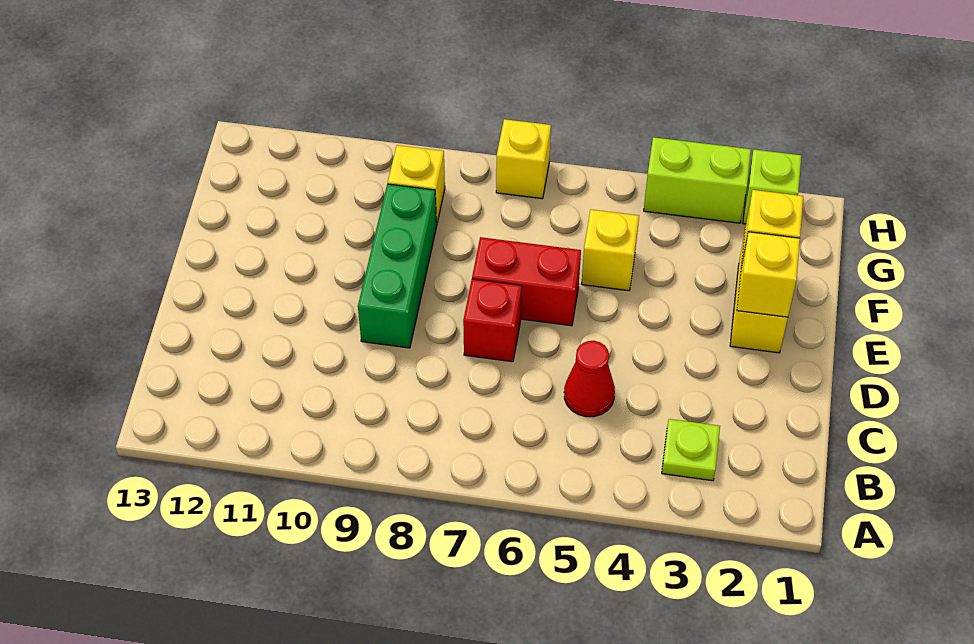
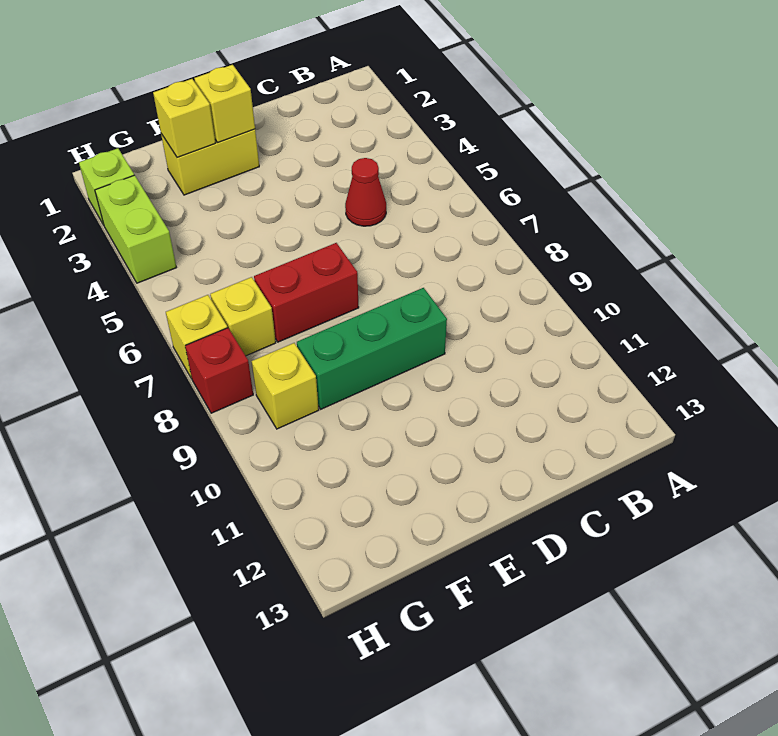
lime plate B3 level 1 -> none
red brick D7 level 1 -> red brick H8 level 1
red brick E6:E7 level 1 -> red brick E7:F7 level 1
yellow brick F5 level 1 -> yellow brick G7 level 1

